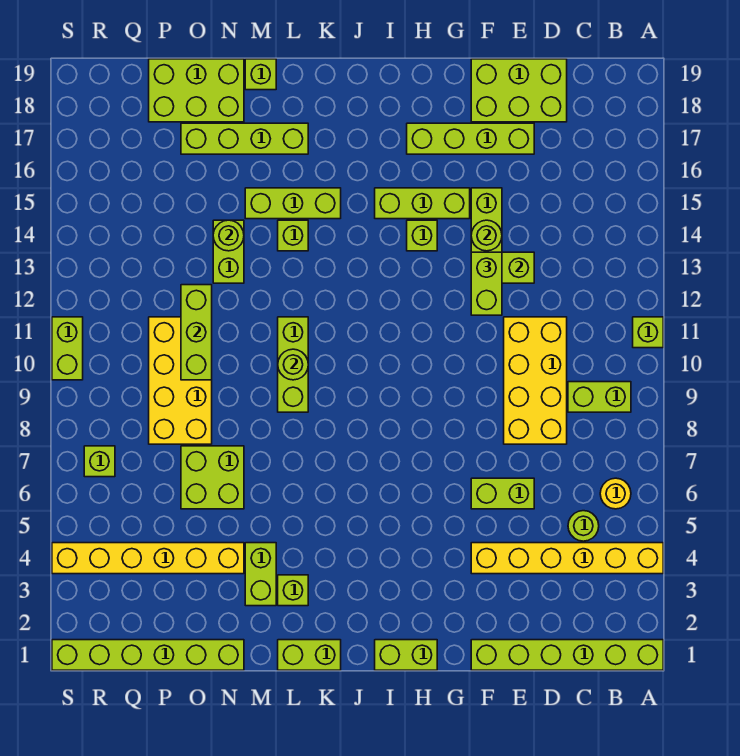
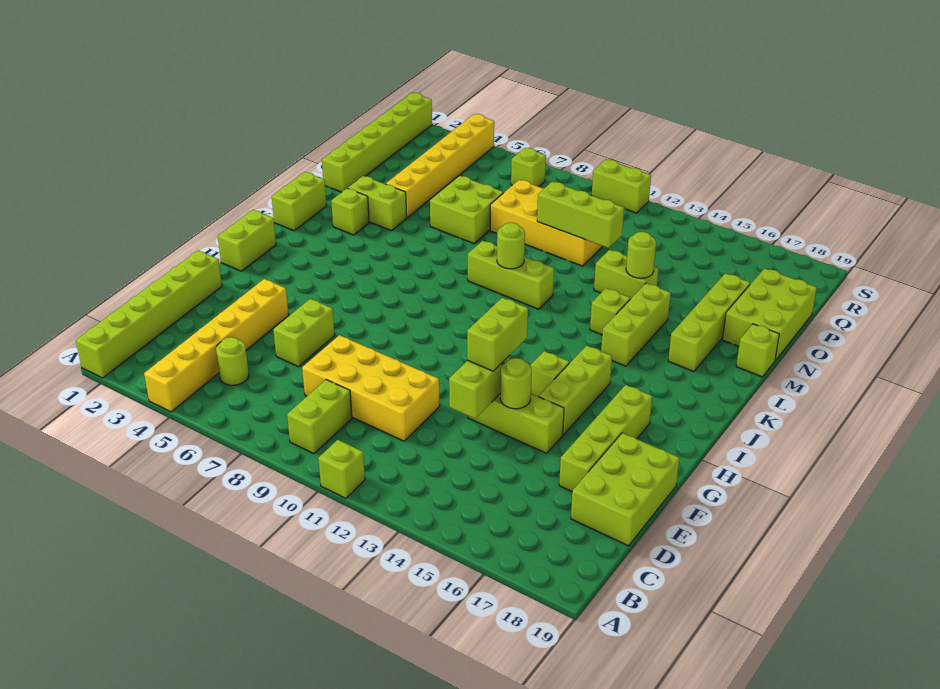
yellow round brick B6 level 1 -> none
lime brick F12:F13 level 3 -> lime brick F13:G13 level 3

